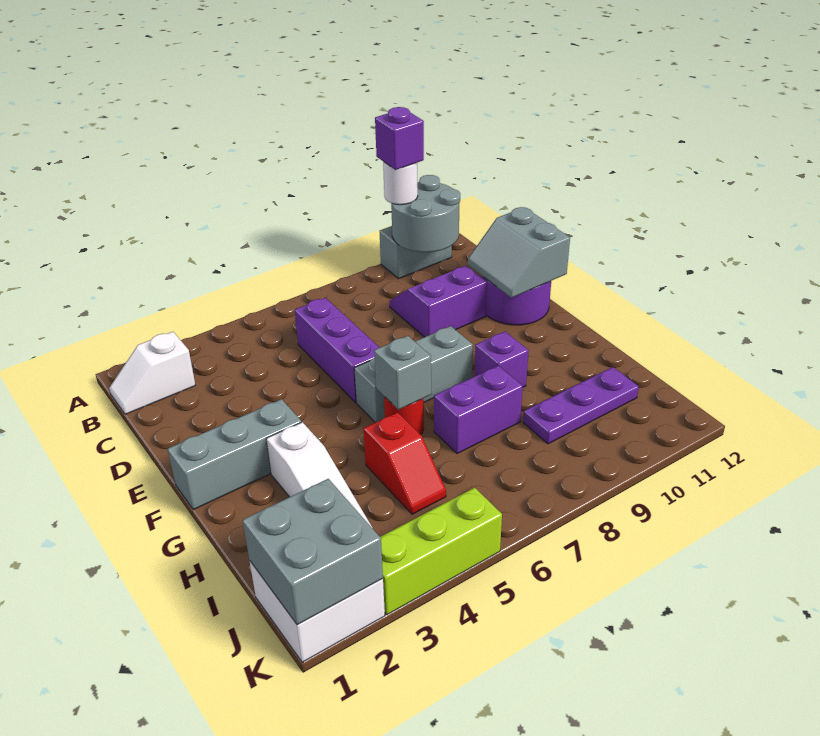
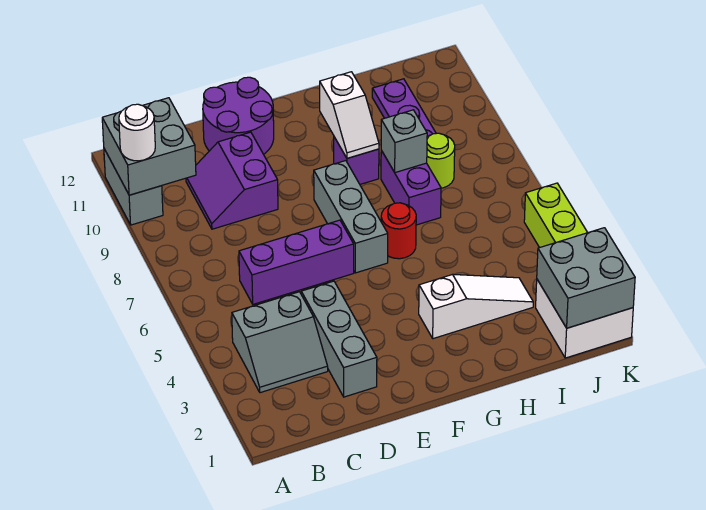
grey round brick A10:B11 level 2 -> grey brick A10:B11 level 2
purple brick A10 level 4 -> none
white slope B1:B2 level 1 top 2 -> white slope G9:G10 level 2 top 10
grey slope D11:E12 level 2 top 12 -> grey slope B3:C4 level 1 top 4
grey brick F1:F3 level 1 -> grey brick D2:D4 level 1
grey brick G6 level 2 -> grey brick H8 level 2
red slope H5:I5 level 1 top H -> none
none -> lime round brick I8 level 1

